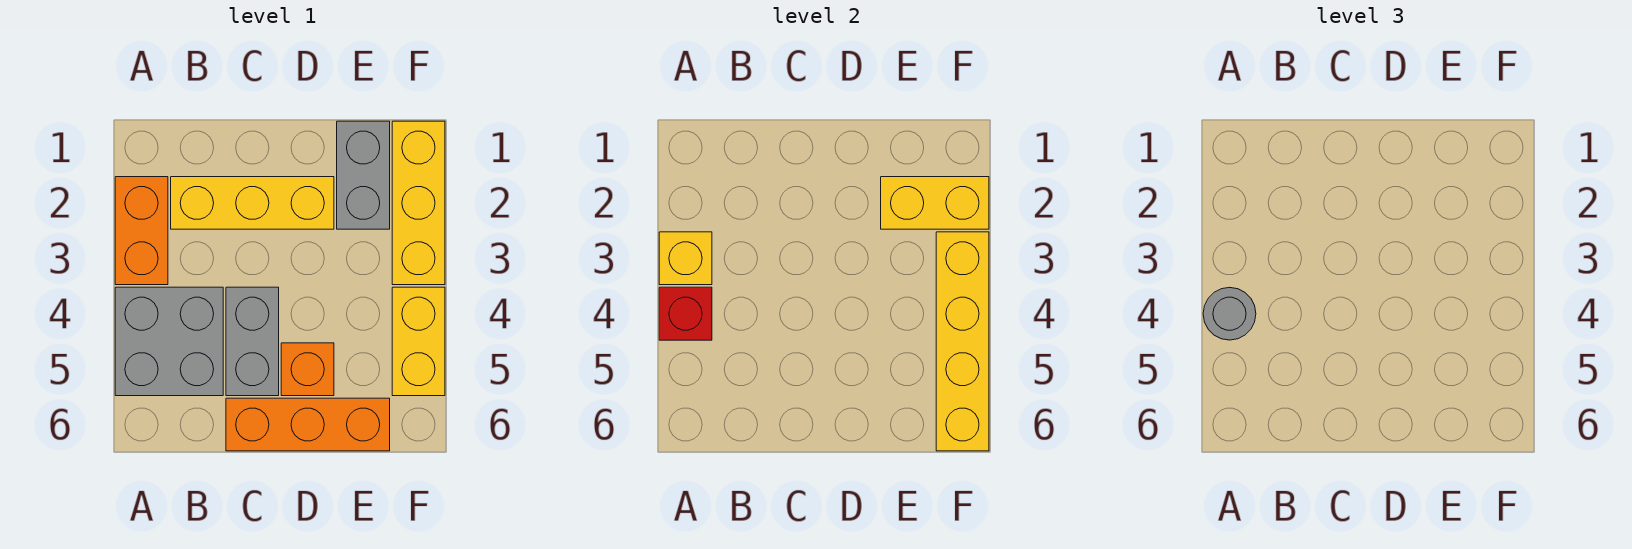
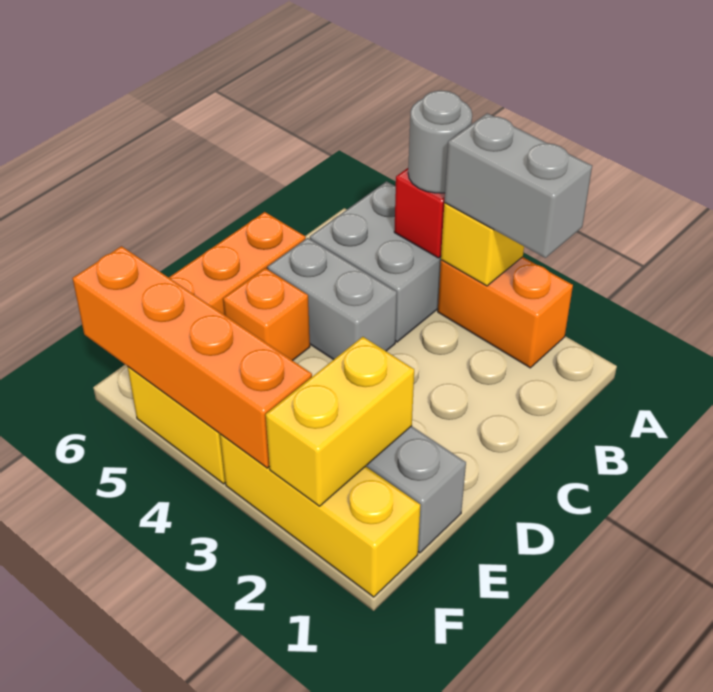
none -> grey brick A2:A3 level 3
yellow brick B2:D2 level 1 -> none
yellow brick F3:F6 level 2 -> orange brick F3:F6 level 2

